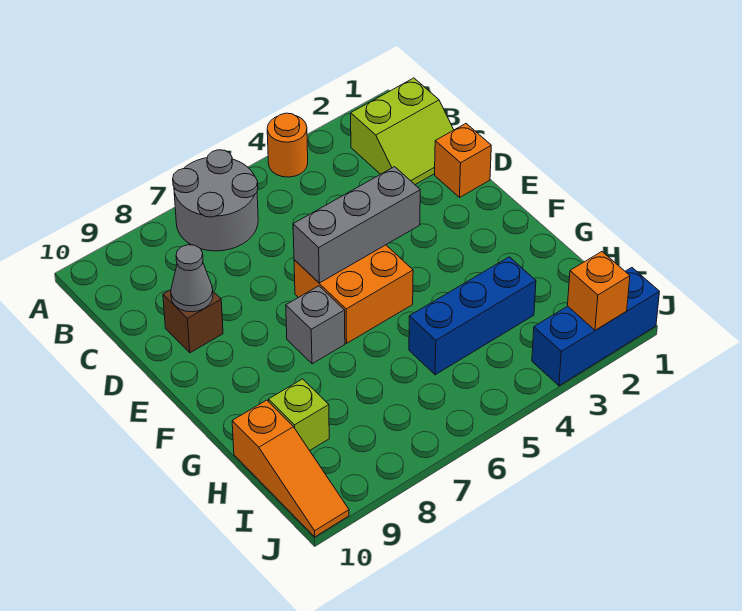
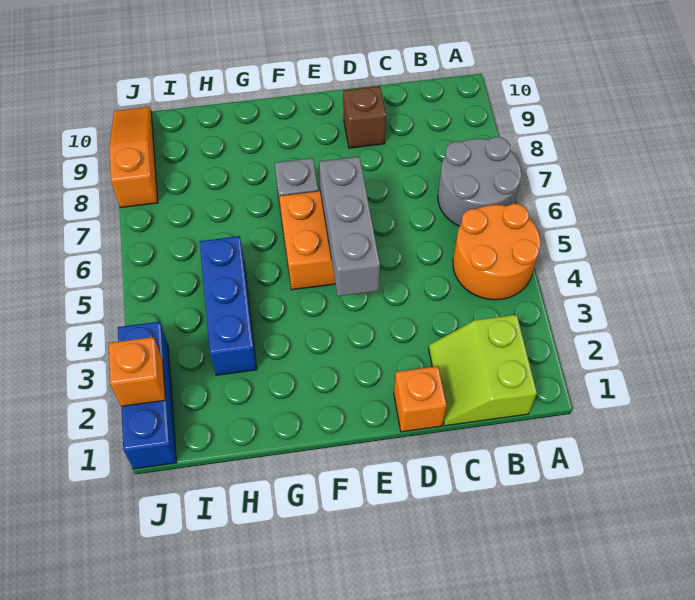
orange round brick A4 level 1 -> orange round brick A4:B5 level 1
grey cone D9 level 2 -> none
lime brick H9 level 1 -> none
orange slope H10:J10 level 1 top H -> orange slope J8:J10 level 1 top 8

